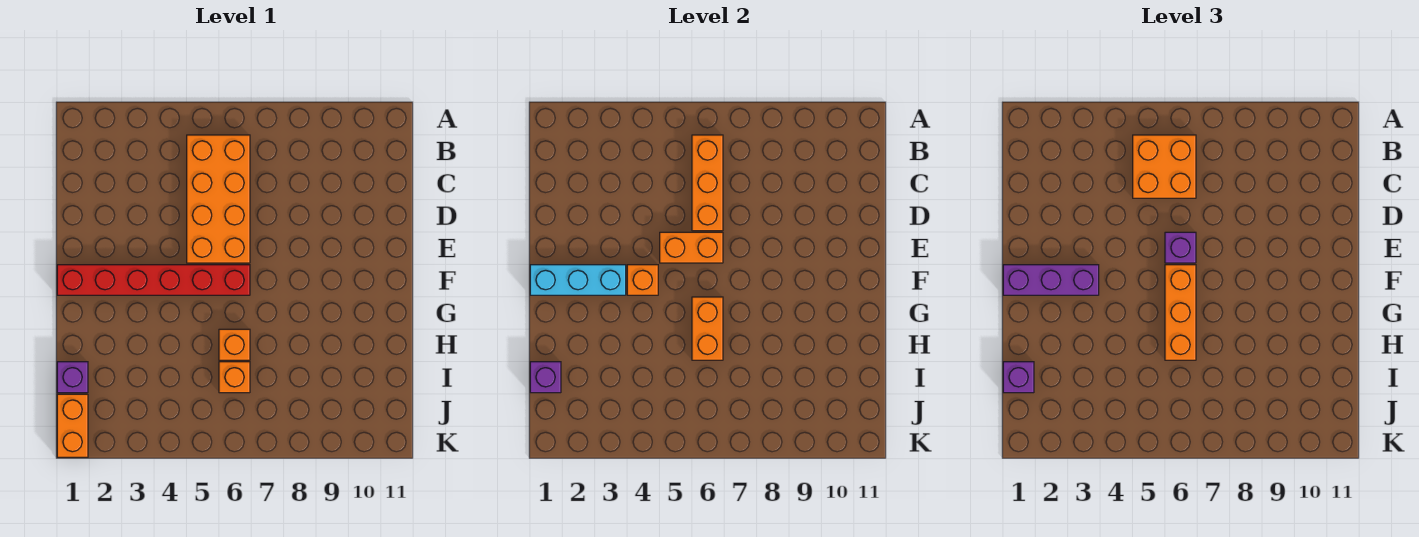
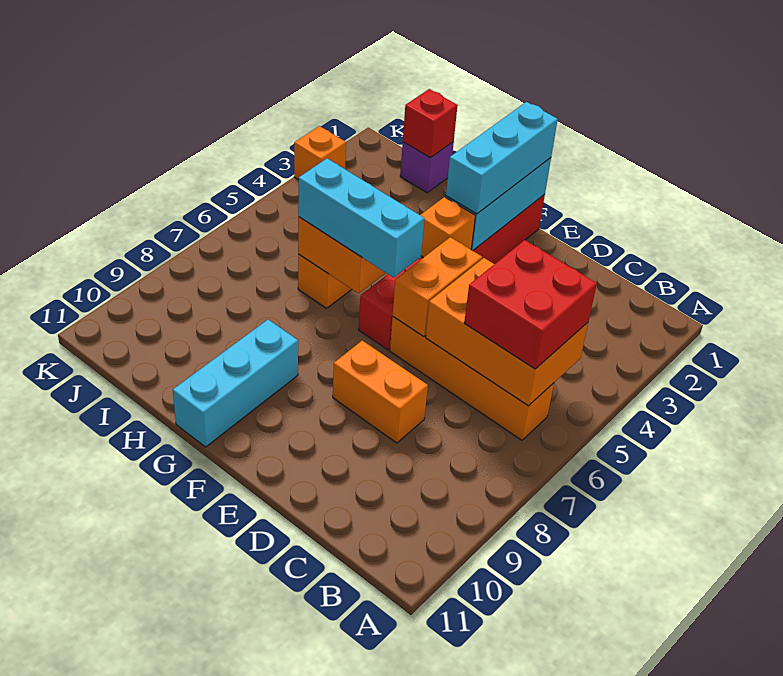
orange brick B5:E6 level 1 -> orange brick B6:E6 level 1
orange brick B5:C6 level 3 -> red brick B5:C6 level 3
orange brick B6:D6 level 2 -> orange brick B5:D6 level 2
purple brick E6 level 3 -> none
purple brick F1:F3 level 3 -> cyan brick F1:F3 level 3
orange brick F6:H6 level 3 -> cyan brick F6:H6 level 3
none -> cyan brick G9:G11 level 1
purple brick I1 level 2 -> red brick I1 level 2
purple brick I1 level 3 -> none
orange brick I6 level 1 -> orange brick K3 level 1
orange brick J1:K1 level 1 -> orange brick D8:E8 level 1

